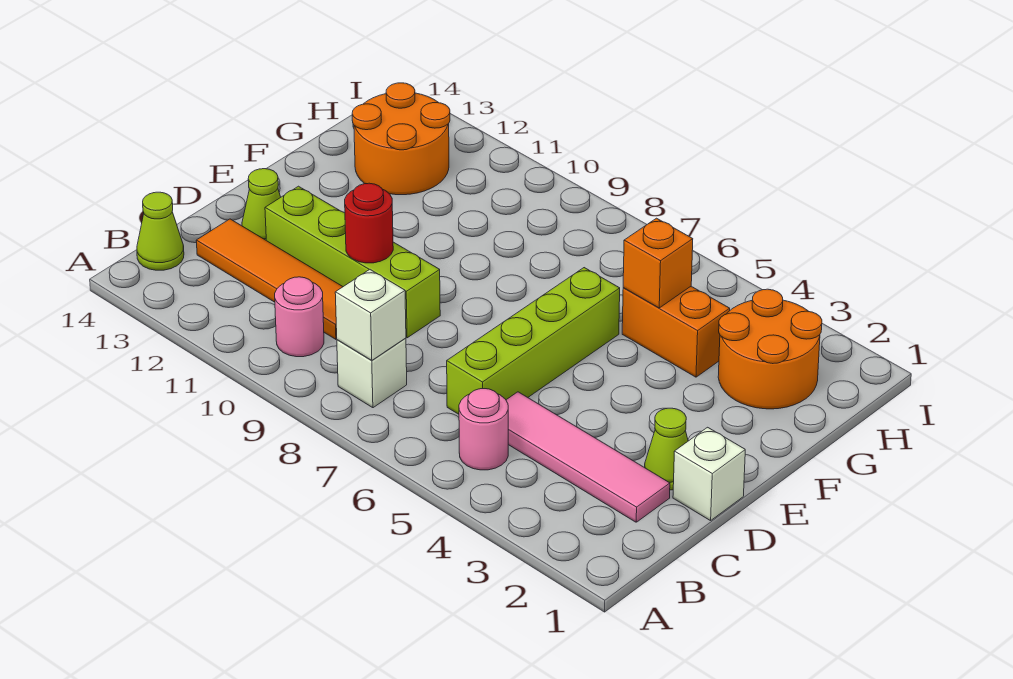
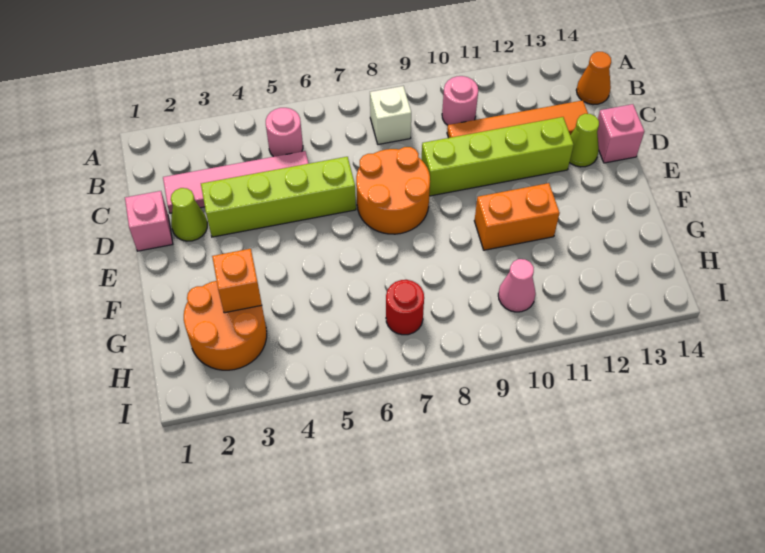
white brick B8 level 2 -> none
lime cone B14 level 1 -> orange cone B14 level 1
lime brick C6:F6 level 1 -> lime brick D3:D6 level 1
white brick D1 level 1 -> pink brick D1 level 1
red round brick D10 level 2 -> red round brick H7 level 1
none -> pink brick D14 level 1
orange brick G4:G5 level 1 -> orange brick F10:F11 level 1
orange brick G5 level 2 -> orange brick G3 level 2
orange round brick G12:H13 level 1 -> orange round brick D7:E8 level 1
none -> pink cone H10 level 1

